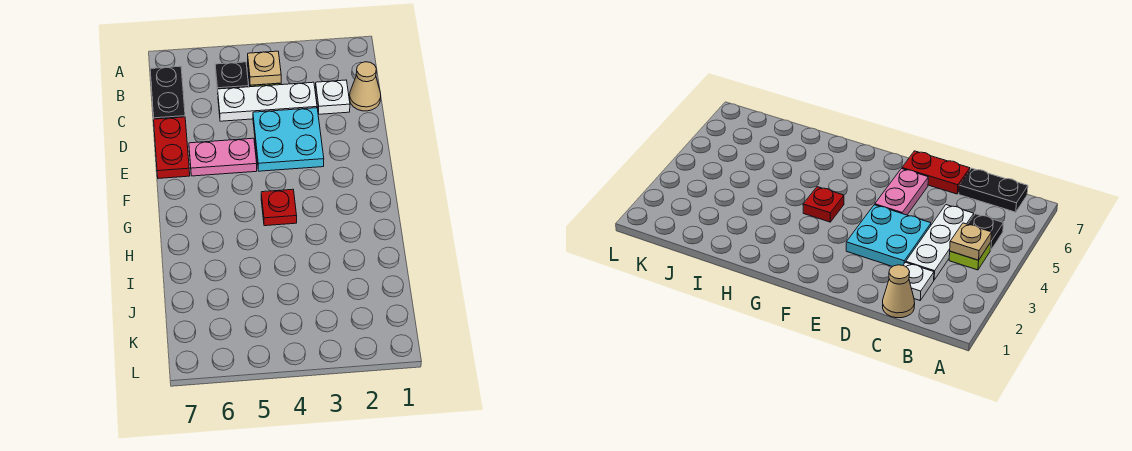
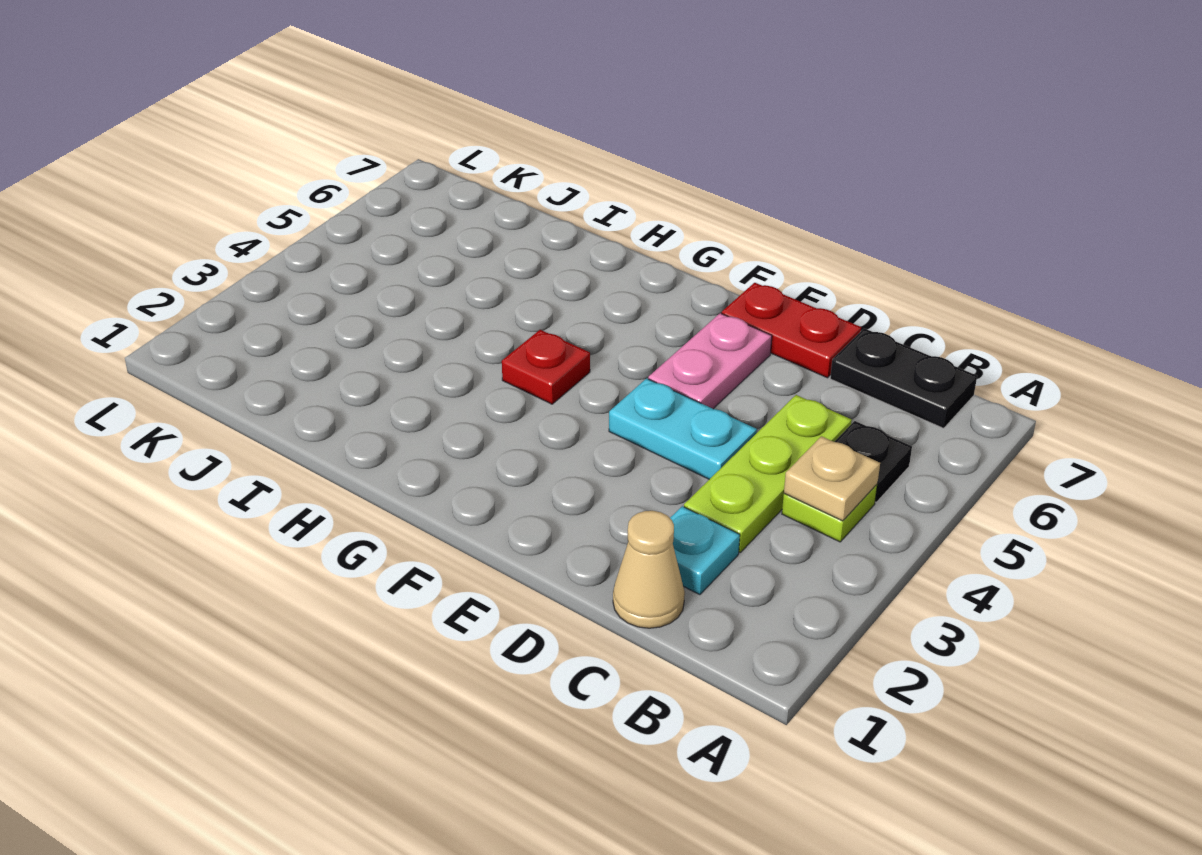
white plate C2 level 1 -> cyan plate C2 level 1
white plate C3:C5 level 1 -> lime plate C3:C5 level 1
cyan plate D3:E4 level 1 -> cyan plate D4:E4 level 1

